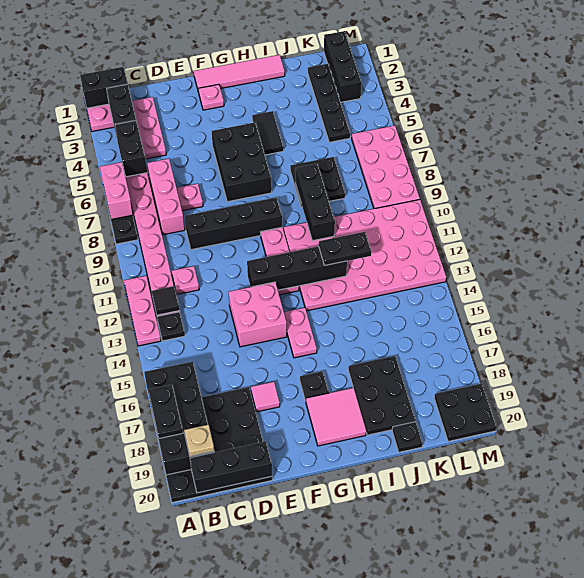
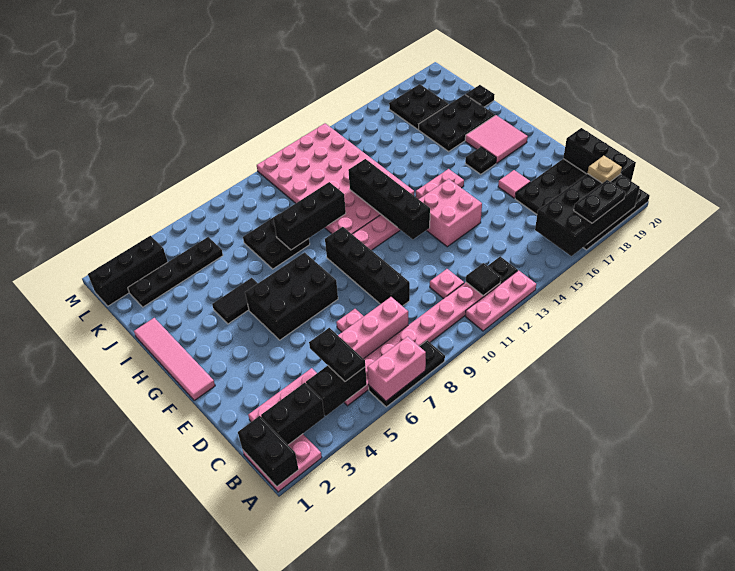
pink plate F2 level 1 -> none
black plate I12:J12 level 3 -> black plate B5:C5 level 3
pink plate L6:M9 level 1 -> none
black plate L19:M20 level 1 -> black plate K17:L18 level 1

